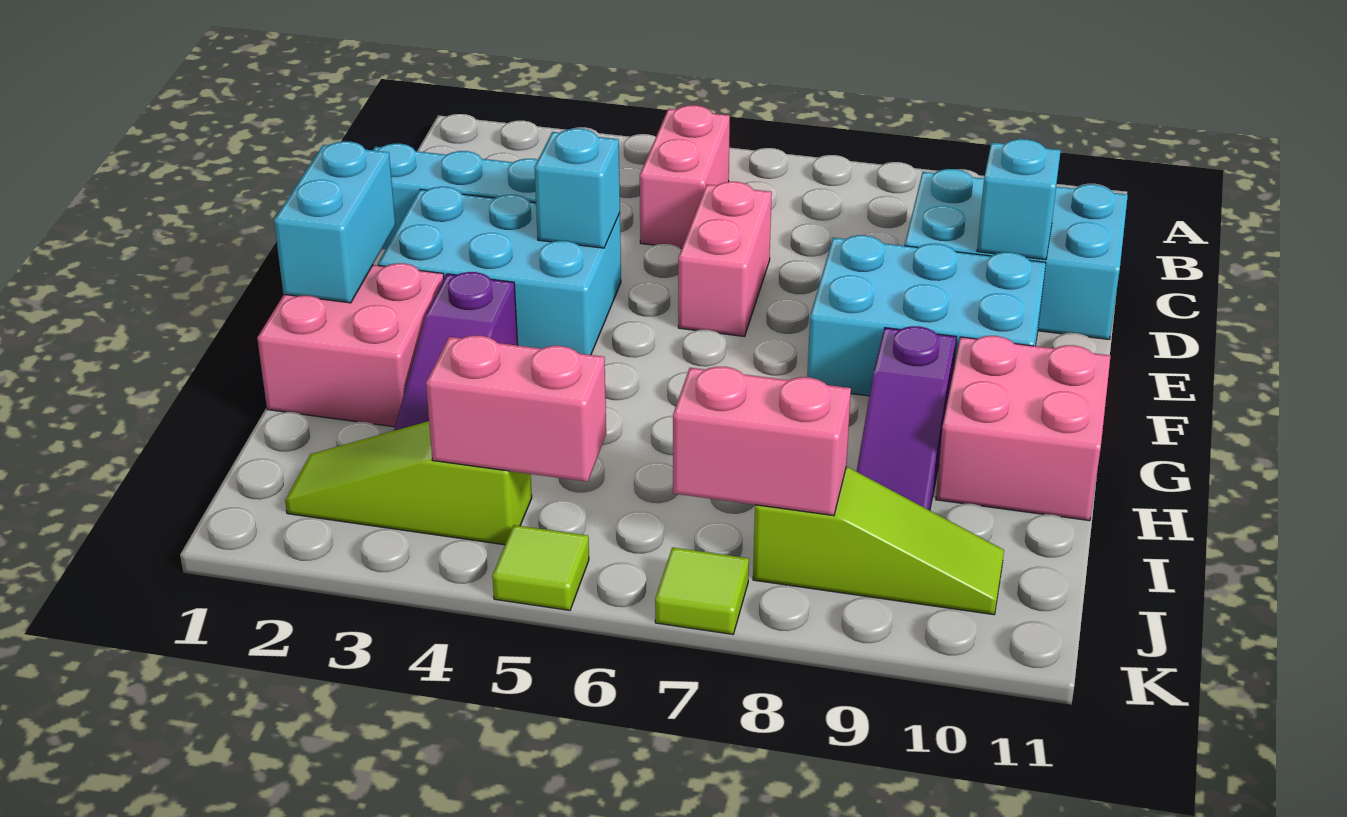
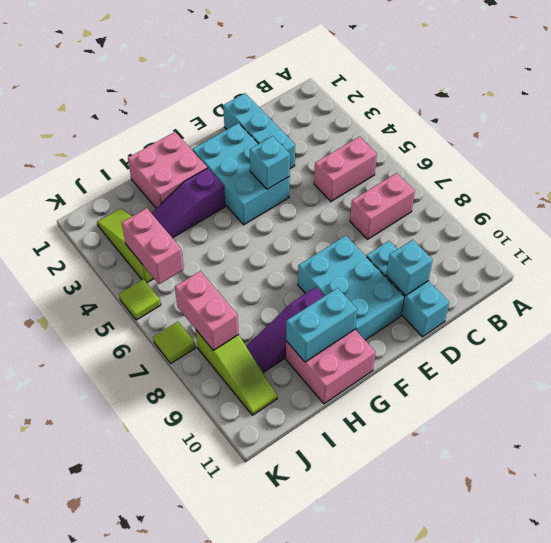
cyan brick C9:D11 level 1 -> cyan brick D9:D11 level 1
pink brick D6:E6 level 1 -> pink brick B7:C7 level 1
cyan brick F1:G1 level 2 -> cyan brick G10:H10 level 2

